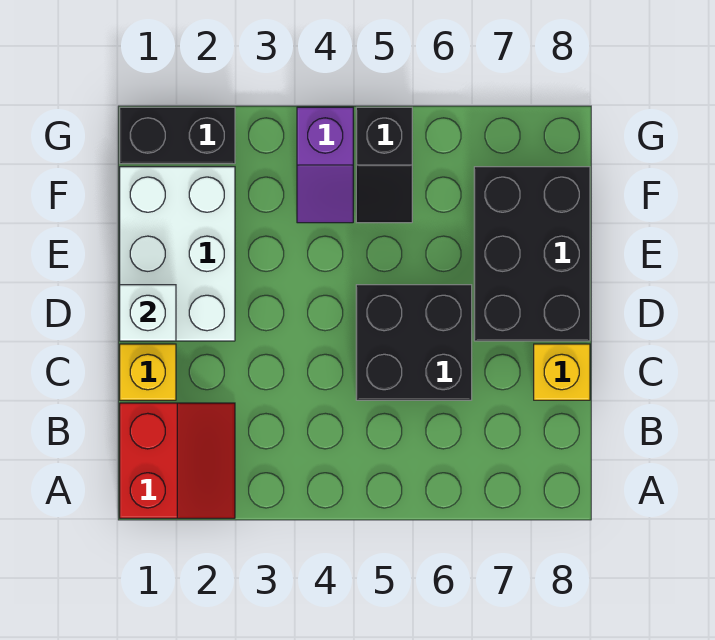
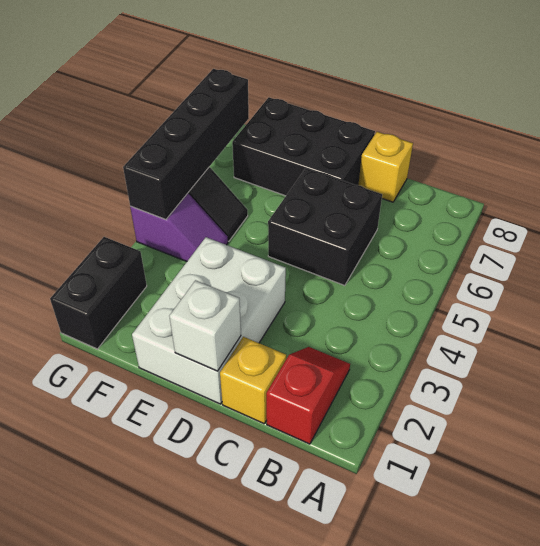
red slope A1:B2 level 1 top 1 -> red slope B1:B2 level 1 top 1
white brick D1:F2 level 1 -> white brick D1:E3 level 1
none -> black brick G4:G7 level 2

